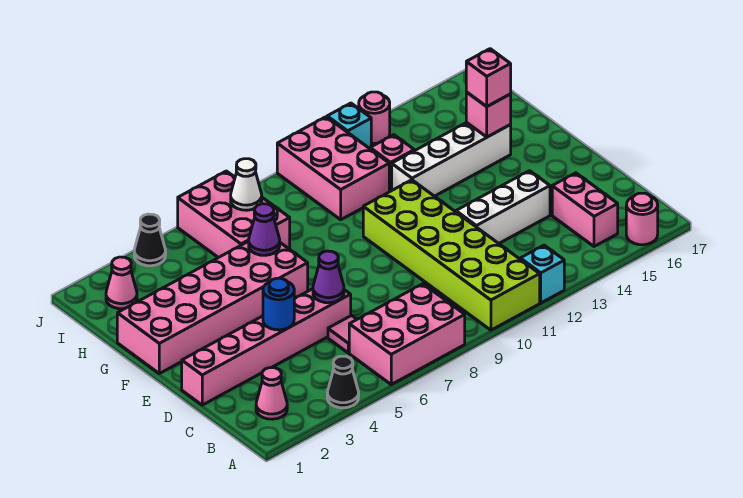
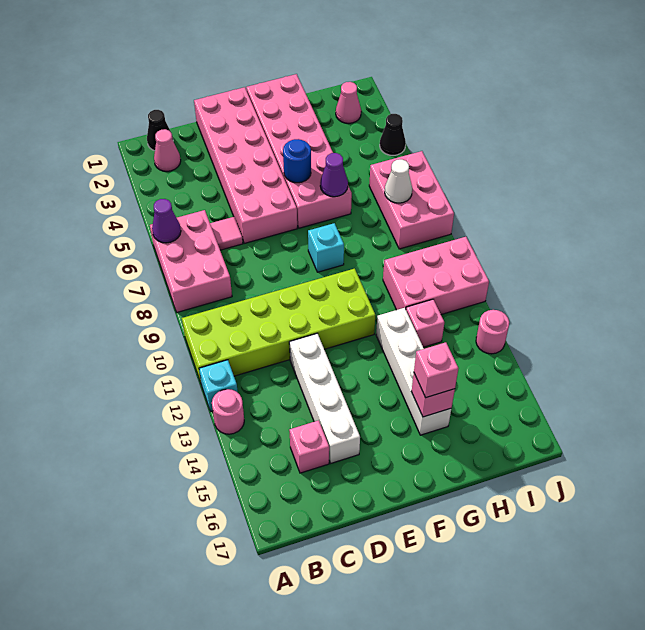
black cone A4 level 1 -> black cone B1 level 1
pink round brick A16 level 1 -> pink round brick A13 level 1
pink brick B15:C15 level 1 -> pink brick C15 level 1
pink brick D1:D6 level 1 -> pink brick D1:E6 level 1
blue round brick D4 level 2 -> blue round brick F5 level 2
purple cone D6 level 2 -> purple cone A6 level 2
white brick D12:D14 level 1 -> white brick D12:D15 level 1
pink brick H6:J7 level 1 -> pink brick I6:J8 level 1
cyan brick J12 level 1 -> cyan brick F8 level 1

